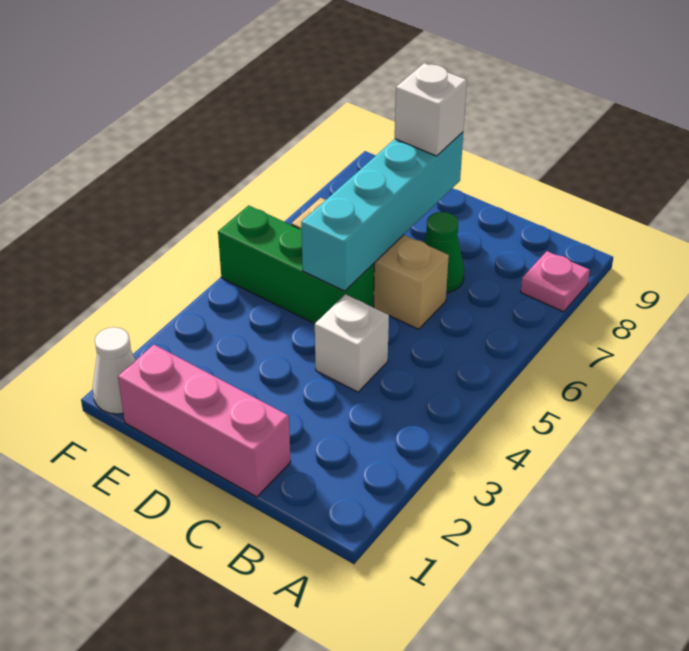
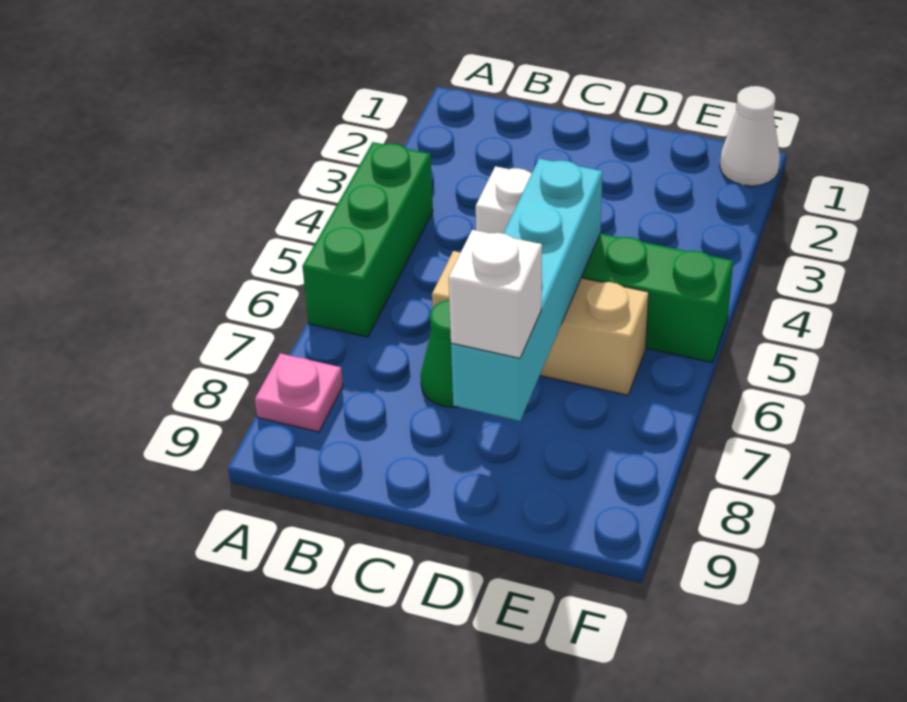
none -> green brick A4:A6 level 1
pink brick C1:E1 level 1 -> none

